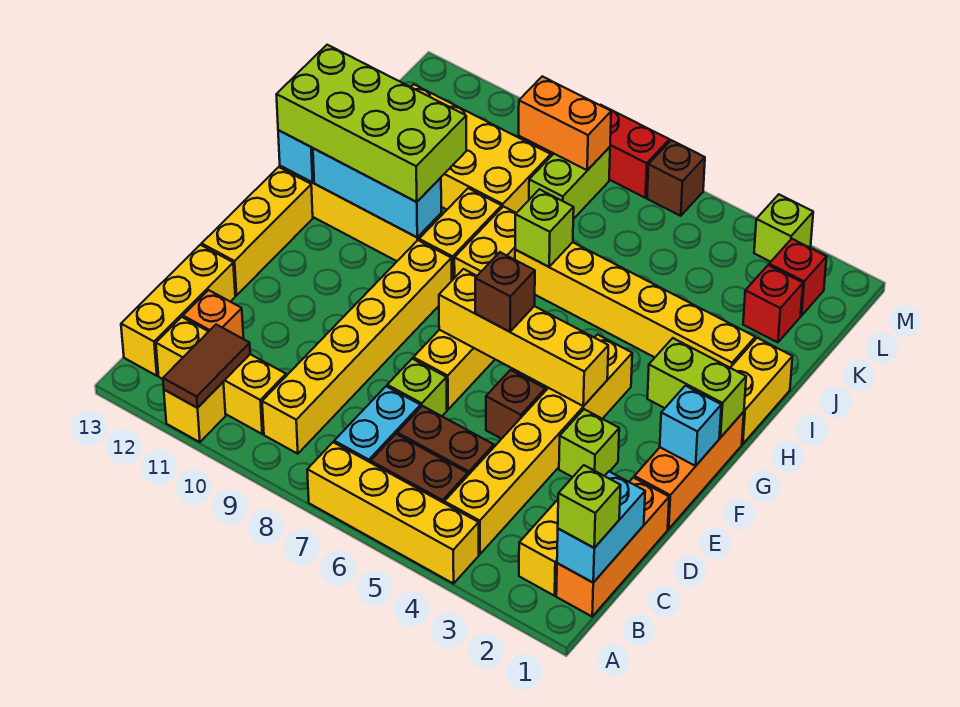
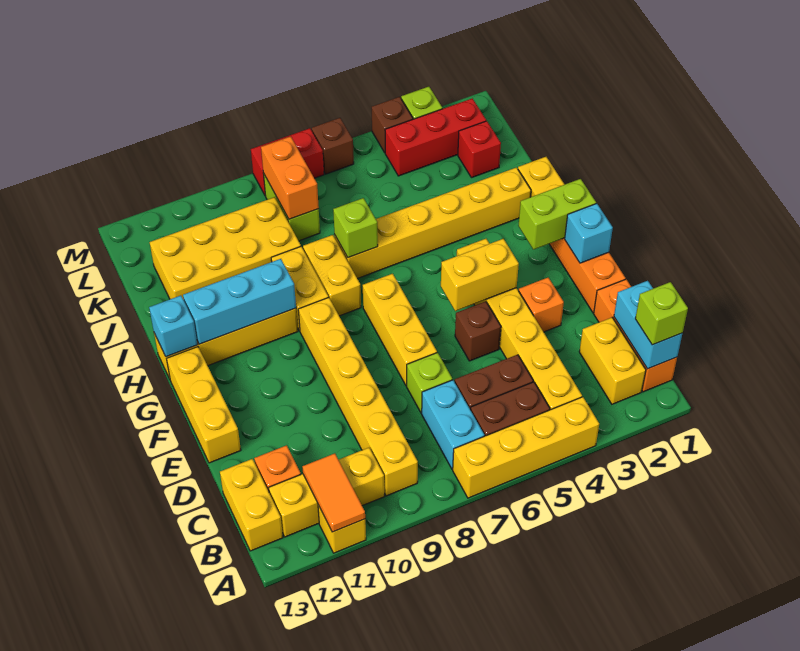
brown tile A11:B11 level 2 -> orange tile A11:B11 level 2
yellow brick B13:D13 level 1 -> yellow brick B13:C13 level 1
lime brick E3 level 1 -> orange brick E3 level 1
yellow brick F4:F7 level 2 -> yellow brick F4:F5 level 2
brown brick F6 level 3 -> brown brick M4 level 1
lime brick H10:I13 level 3 -> none
red brick L2 level 1 -> red brick L2:L4 level 1
orange brick L8:L9 level 2 -> orange brick K8:L8 level 2

